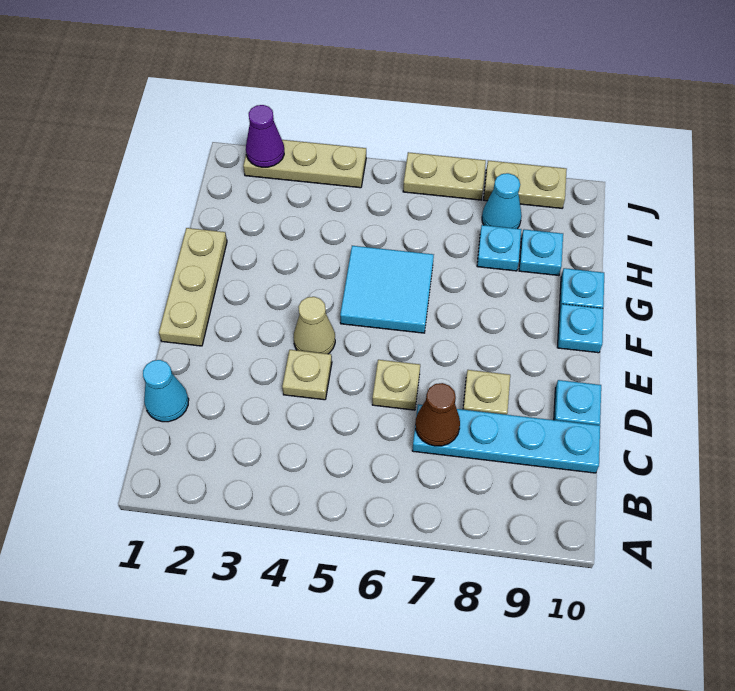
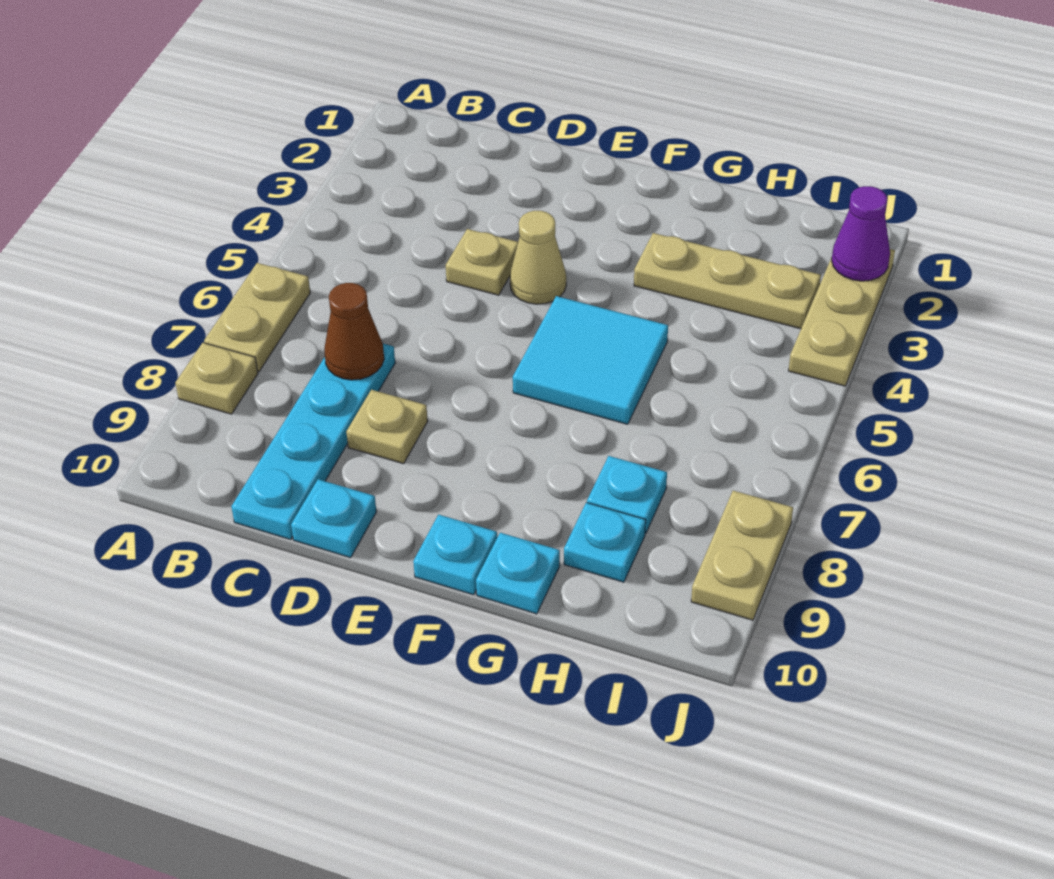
cyan cone C1 level 1 -> none
tan plate D6 level 1 -> tan plate A8 level 1
tan plate E1:G1 level 1 -> tan plate G3:I3 level 1
cyan cone I8 level 1 -> none
tan plate J6:J7 level 1 -> tan plate A6:A7 level 1

